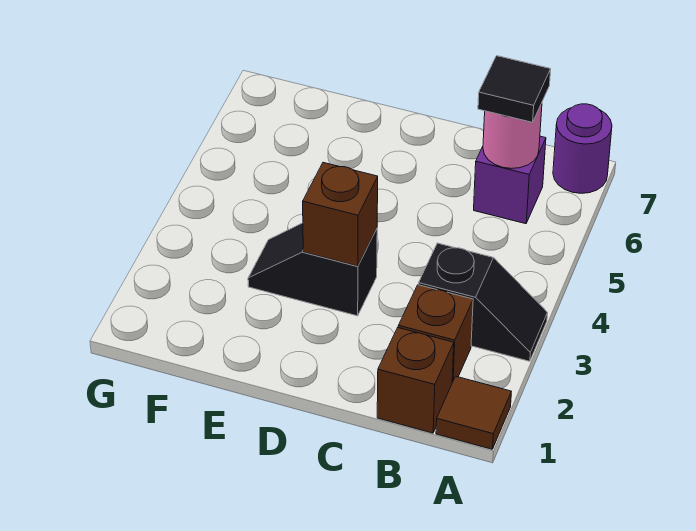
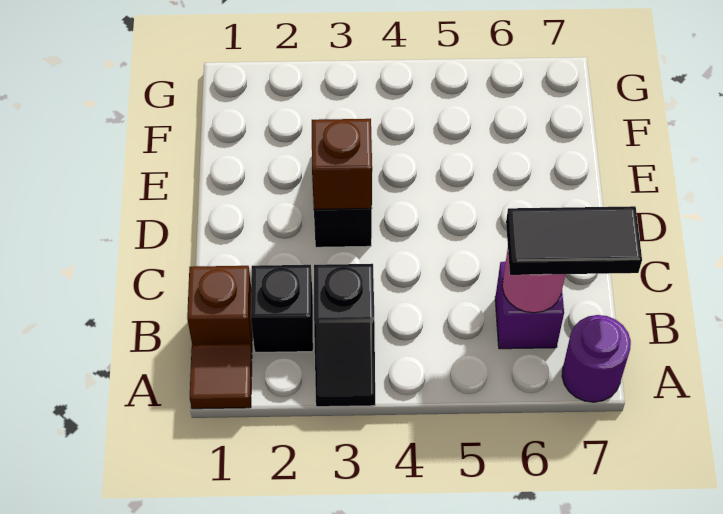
brown brick B2 level 1 -> black brick B2 level 1
black tile B6 level 3 -> black tile B6:B7 level 3

